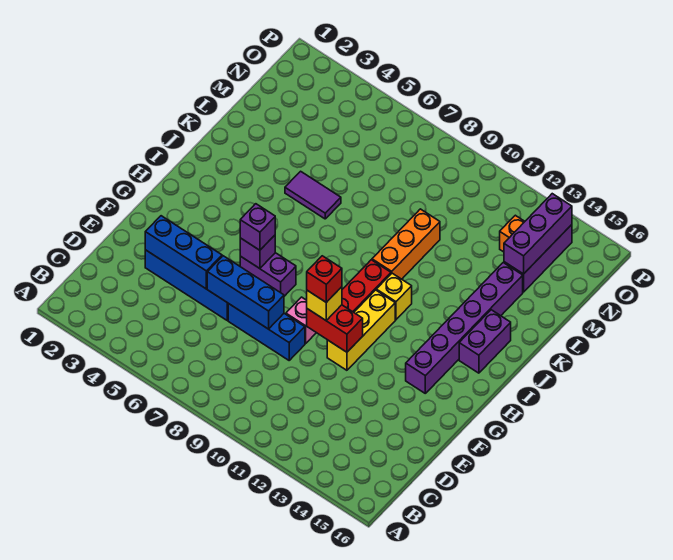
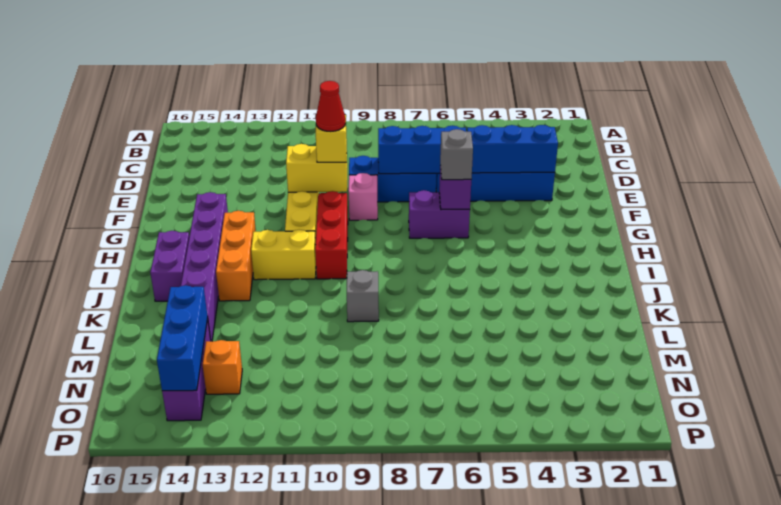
red brick F10:F11 level 2 -> yellow brick F10:F11 level 2
red brick F10 level 4 -> red cone F10 level 4
purple brick G6 level 3 -> grey brick G6 level 3
yellow brick I11 level 1 -> yellow brick I11:I12 level 1
orange brick J10:L10 level 1 -> orange brick H13:J13 level 1
purple tile K5:K6 level 1 -> none
none -> grey brick K9 level 1
purple brick M14:O14 level 2 -> blue brick M14:O14 level 2

